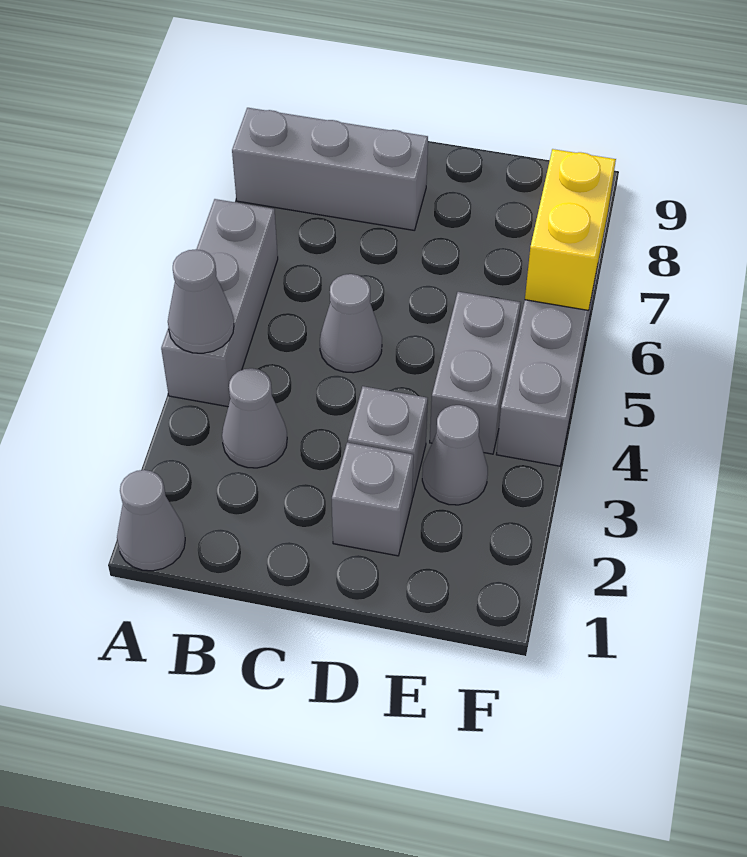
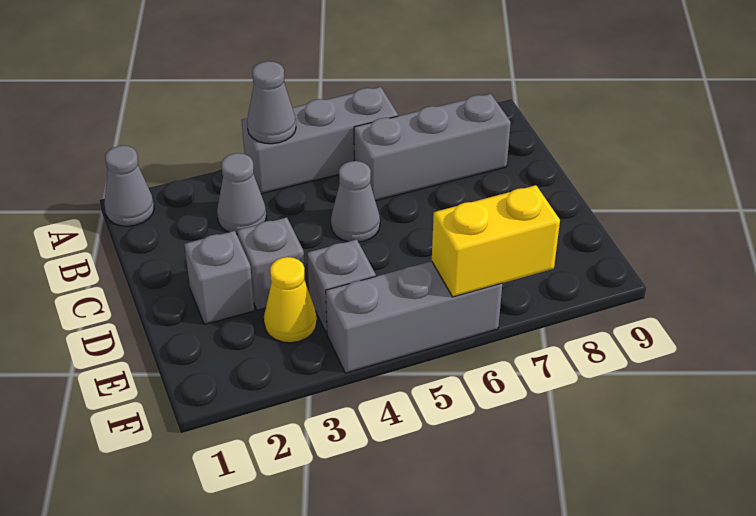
grey brick A8:C8 level 1 -> grey brick B6:B8 level 1
grey cone E3 level 1 -> yellow cone E3 level 1
grey brick E4:E5 level 1 -> grey brick E4 level 1

